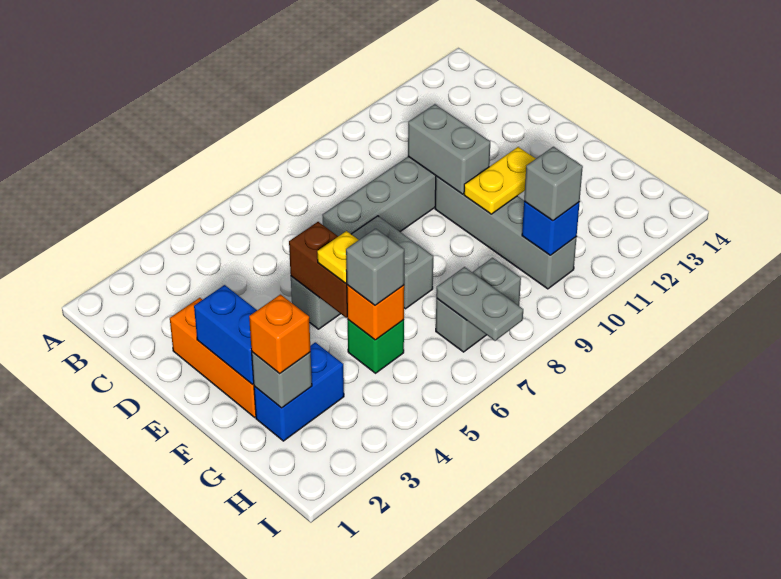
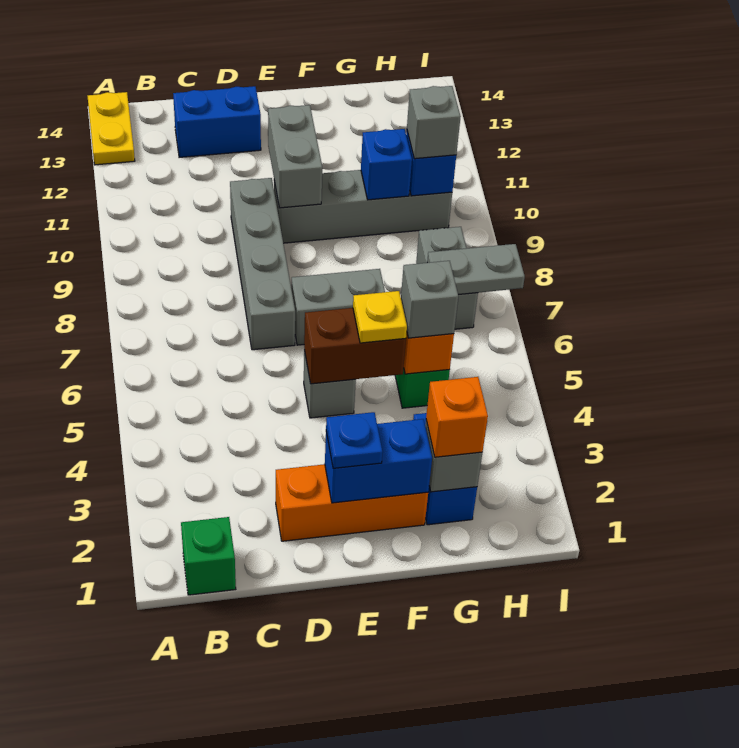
none -> green brick B1 level 1
none -> blue brick C13:D13 level 1
grey brick D10:E10 level 2 -> grey brick E10:E11 level 2
none -> blue plate E2 level 3
yellow plate F10:F11 level 2 -> yellow plate A13:A14 level 1
none -> blue brick G10 level 2

